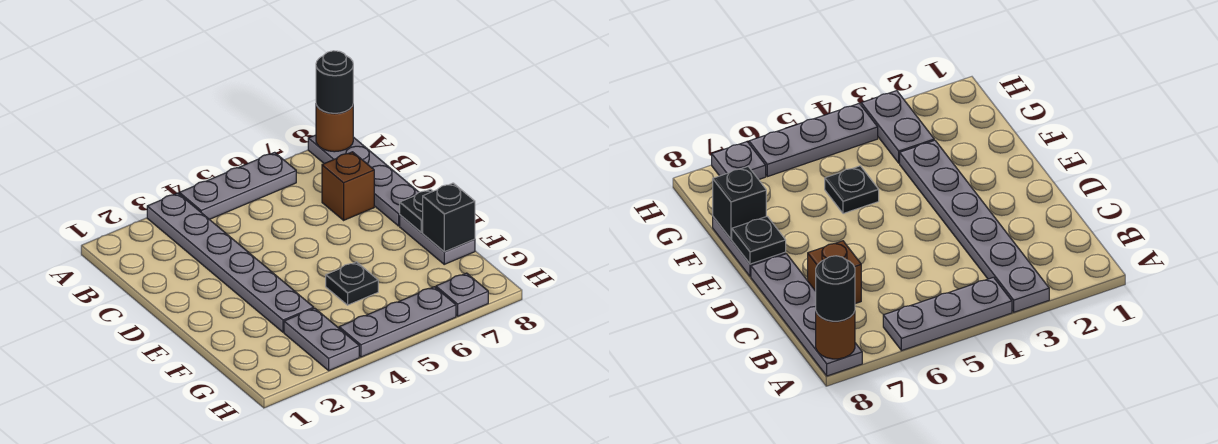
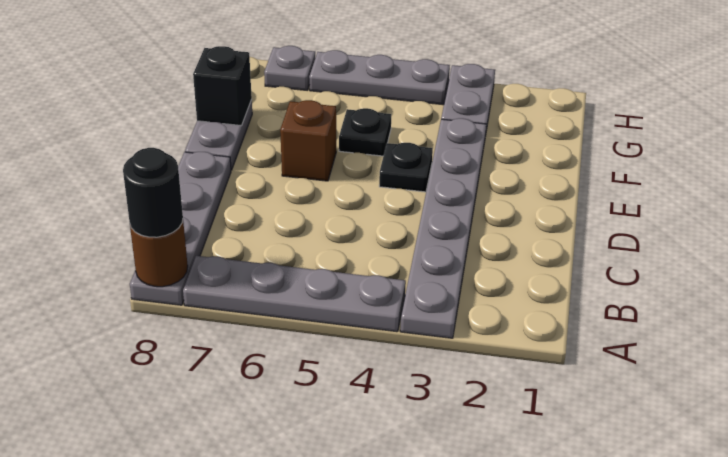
grey plate A4:A6 level 1 -> grey plate A4:A7 level 1
brown brick C7 level 1 -> brown brick E6 level 1
black plate E8 level 2 -> black plate E4 level 1

